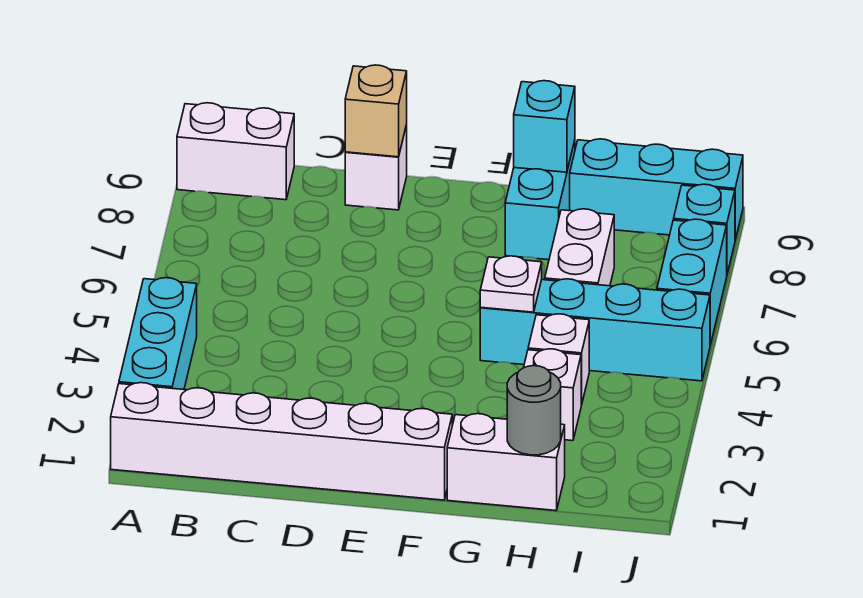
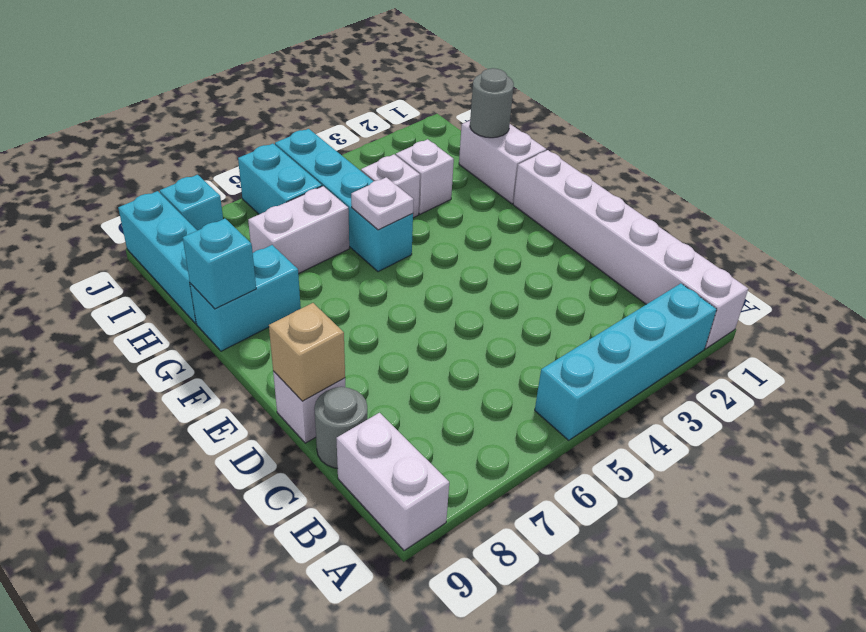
cyan brick A2:A4 level 1 -> cyan brick A2:A5 level 1
none -> grey round brick C9 level 1
cyan brick J6:J7 level 1 -> cyan brick I6:J6 level 1

